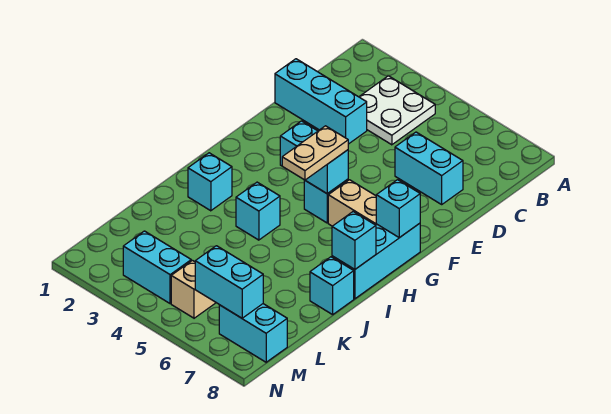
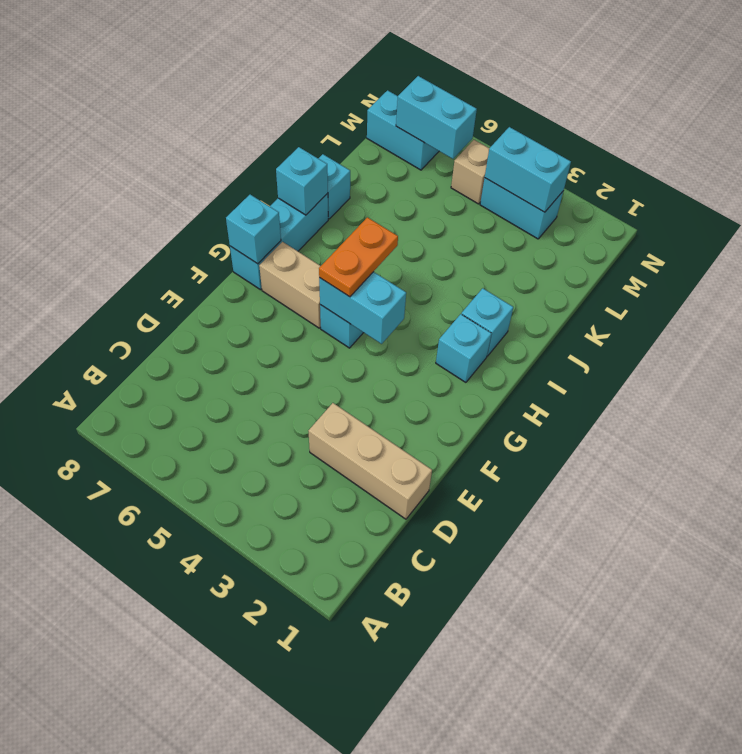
white plate B3:C4 level 1 -> none
cyan brick D1:D3 level 1 -> tan brick D1:D3 level 1
cyan brick D6:D7 level 1 -> cyan brick M3:M4 level 2
tan plate G5:H5 level 3 -> orange plate G5:H5 level 3
cyan brick I4 level 1 -> cyan brick H2 level 1

